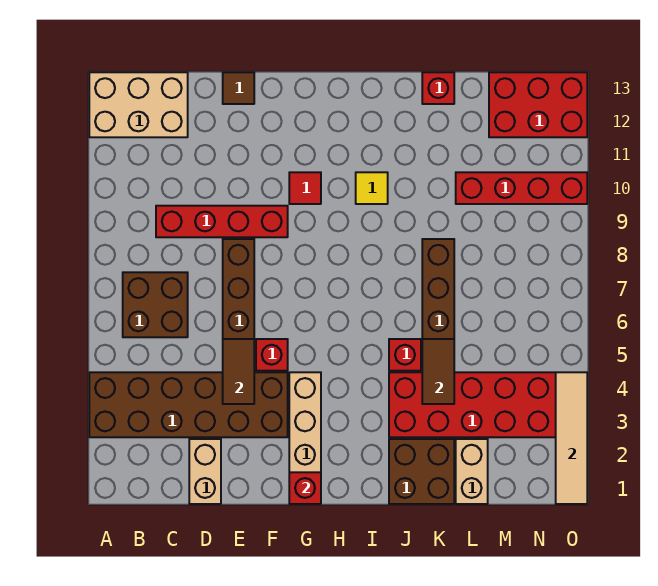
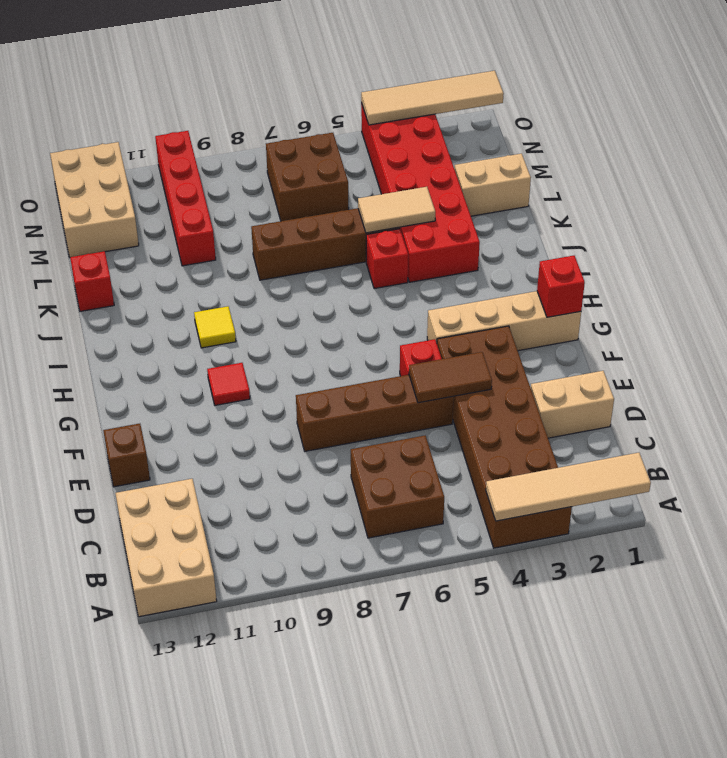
none -> tan tile A1:A4 level 2
red brick C9:F9 level 1 -> none
brown tile E13 level 1 -> brown brick E13 level 1
brown brick J1:K2 level 1 -> brown brick M6:N7 level 1
brown tile K4:K5 level 2 -> tan tile K4:K5 level 2
red brick M12:O13 level 1 -> tan brick M12:O13 level 1

